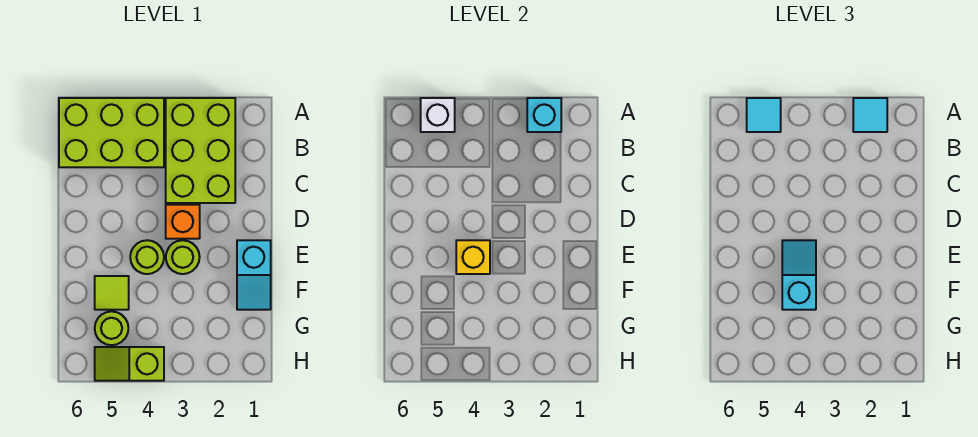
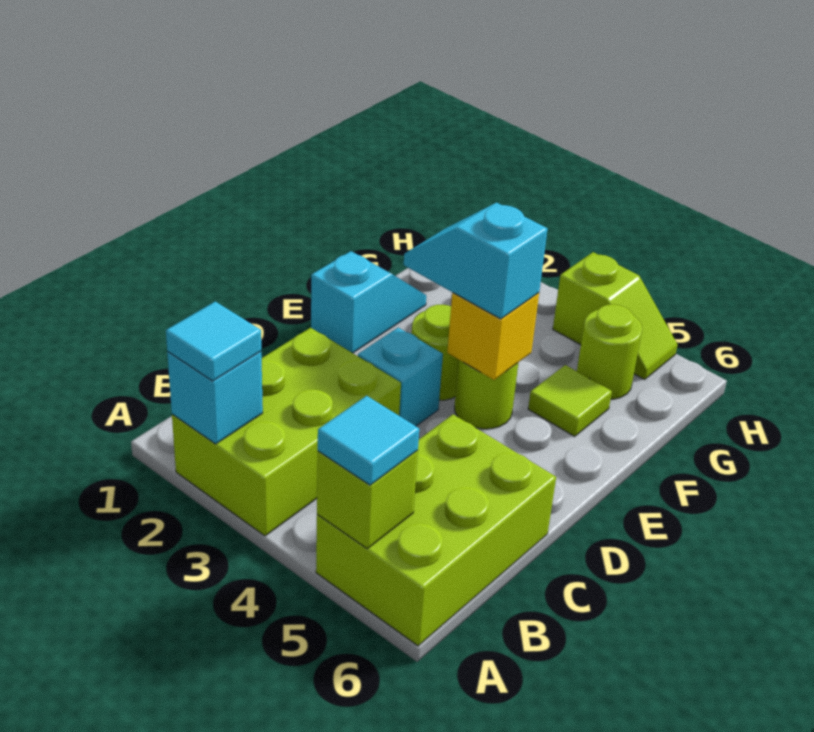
lime brick A4:B6 level 1 -> lime brick A5:C6 level 1
white brick A5 level 2 -> lime brick A5 level 2
orange brick D3 level 1 -> cyan brick D3 level 1
cyan slope E4:F4 level 3 top F -> cyan slope E3:E4 level 3 top 4

